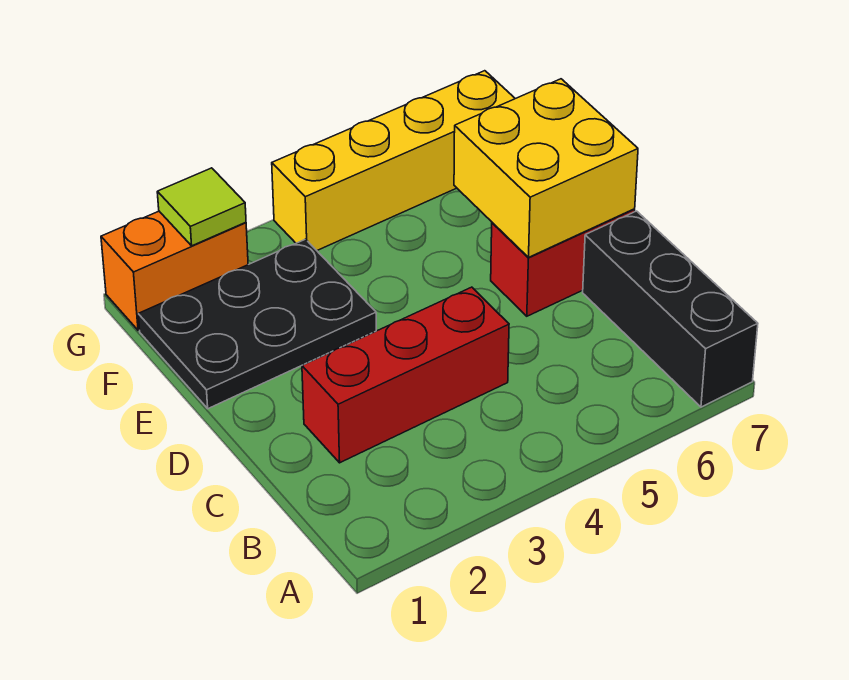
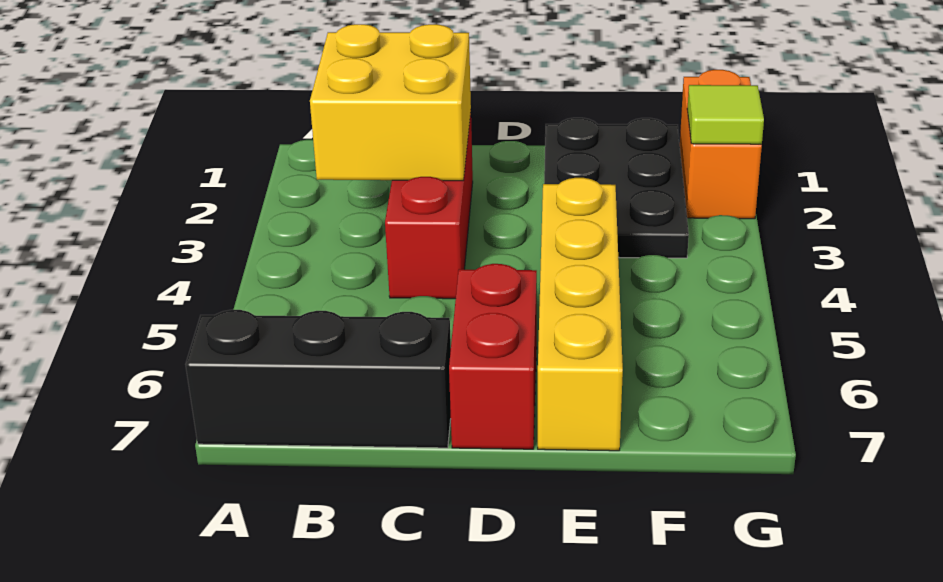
yellow brick D6:E7 level 2 -> yellow brick B2:C3 level 2
yellow brick G4:G7 level 1 -> yellow brick E4:E7 level 1

